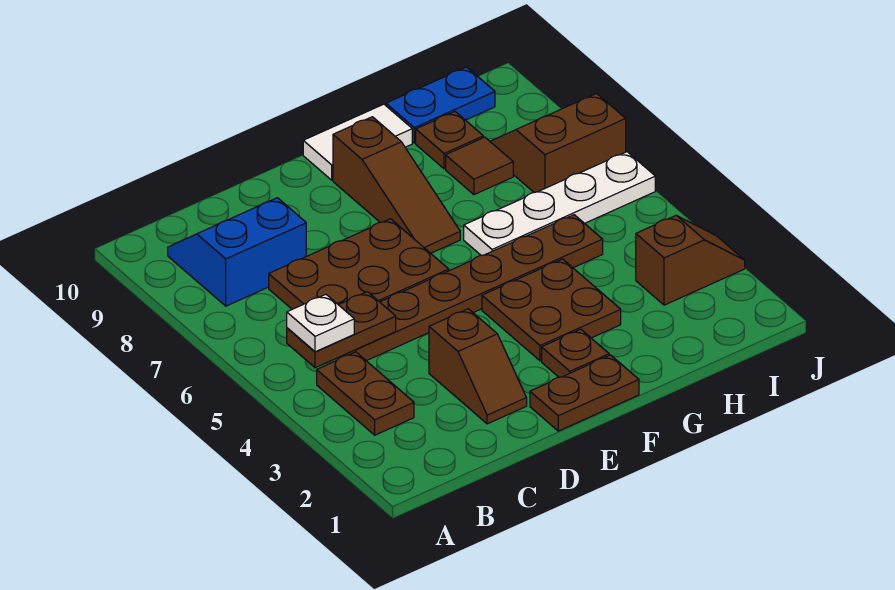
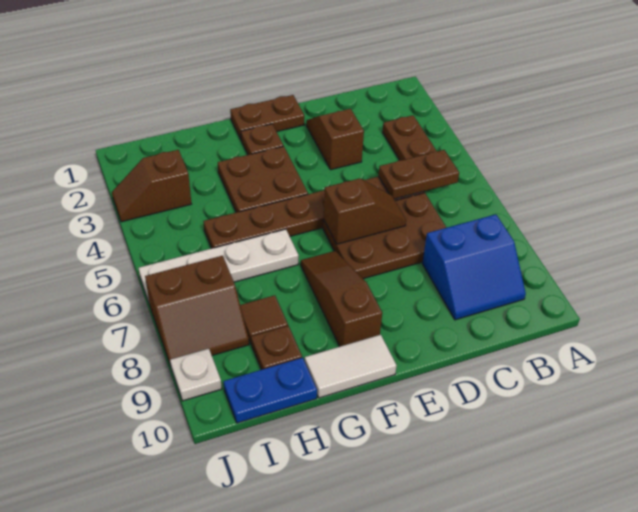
white plate B5 level 3 -> white plate J9 level 1
none -> brown slope D6:E6 level 2 top E

